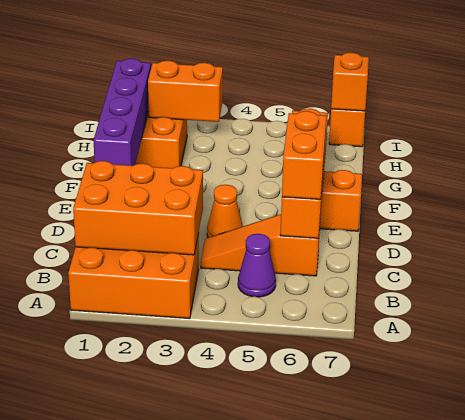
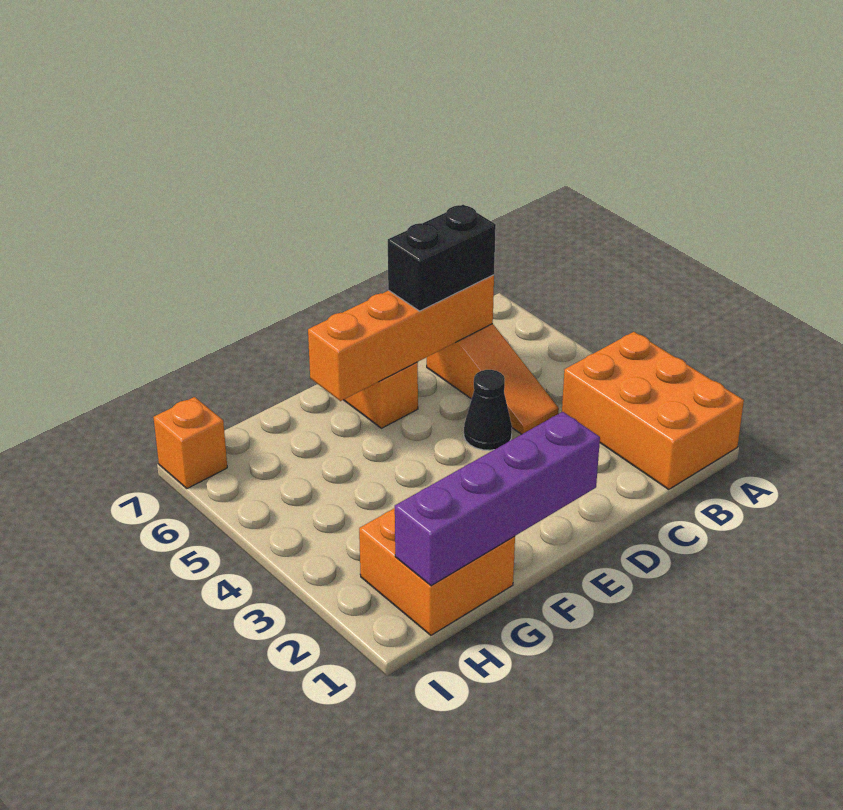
orange brick B1:C3 level 2 -> none
purple cone B5 level 1 -> none
orange brick C6:D6 level 3 -> black brick C6:D6 level 3
orange cone D4 level 1 -> black cone D4 level 1
orange brick H2:H3 level 2 -> none
orange brick I7 level 2 -> none

